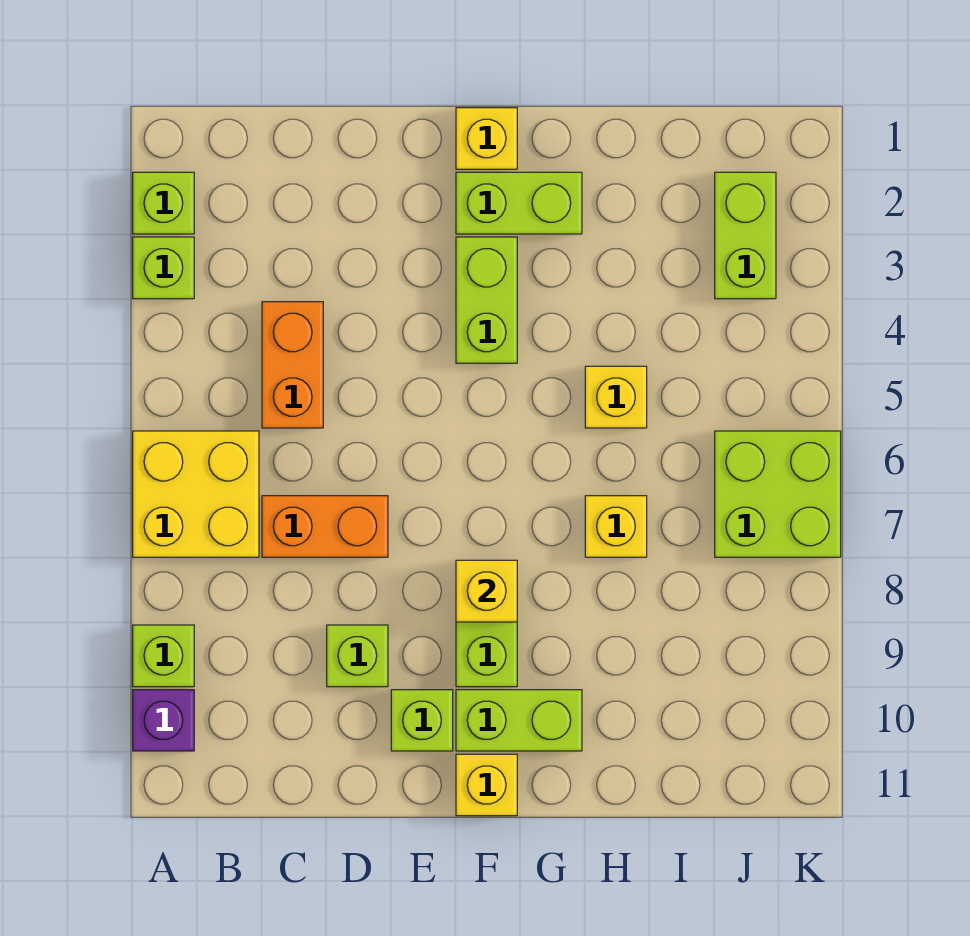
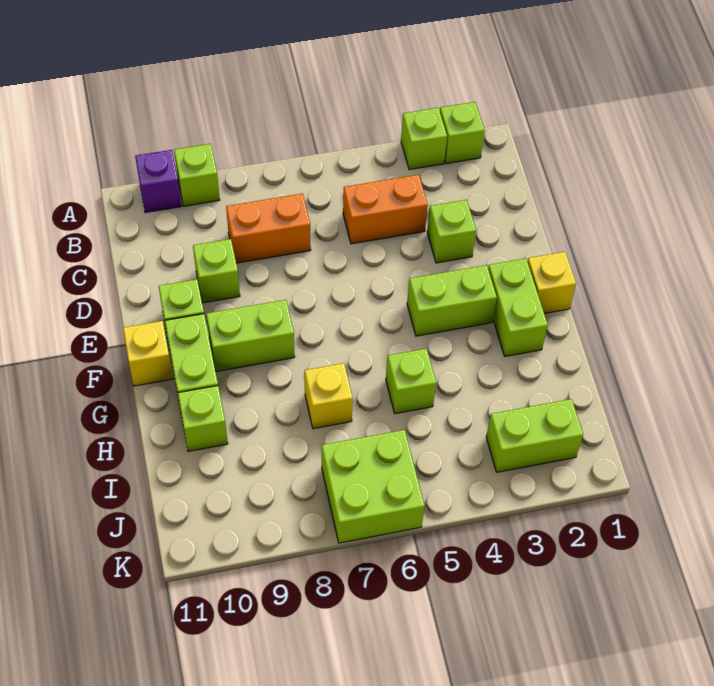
yellow brick A6:B7 level 1 -> none
orange brick C7:D7 level 1 -> orange brick C7:C8 level 1
none -> lime brick D3 level 1
yellow brick F8 level 2 -> none
yellow brick H5 level 1 -> lime brick H5 level 1
none -> lime brick H10 level 1

